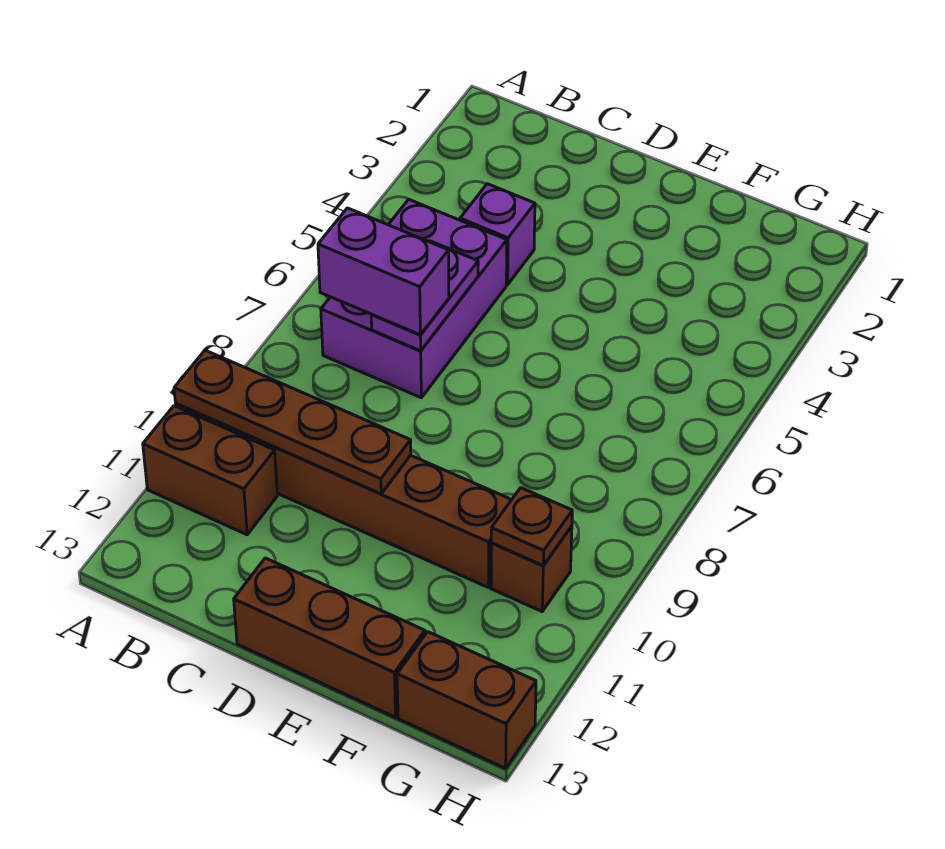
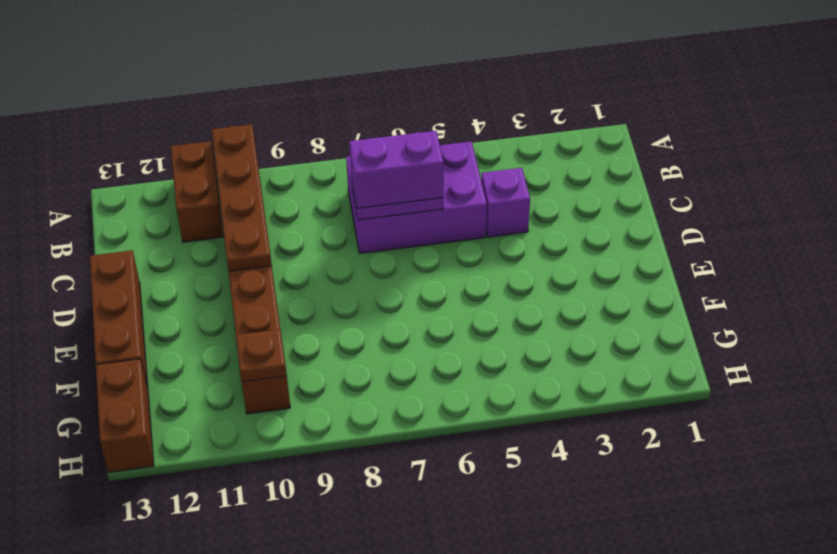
purple brick B7:C7 level 3 -> purple brick C6:C7 level 3

